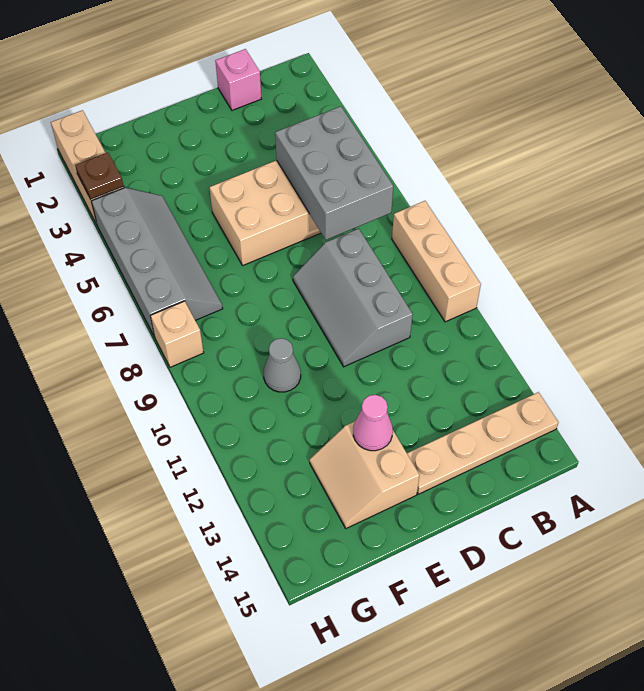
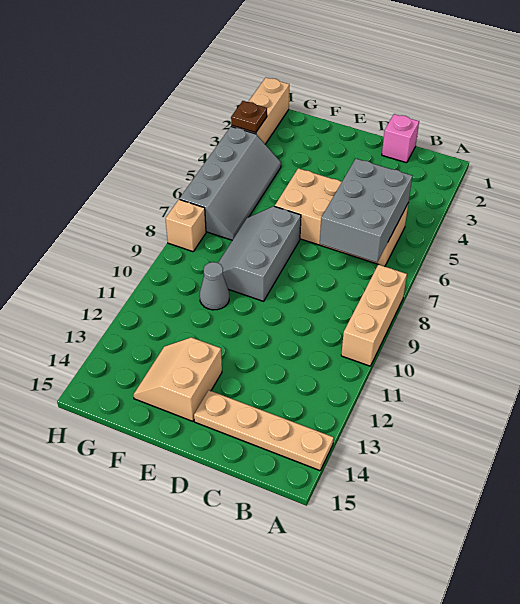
grey slope C8:D10 level 1 top C -> grey slope E7:F9 level 1 top E
pink cone E13 level 2 -> none

